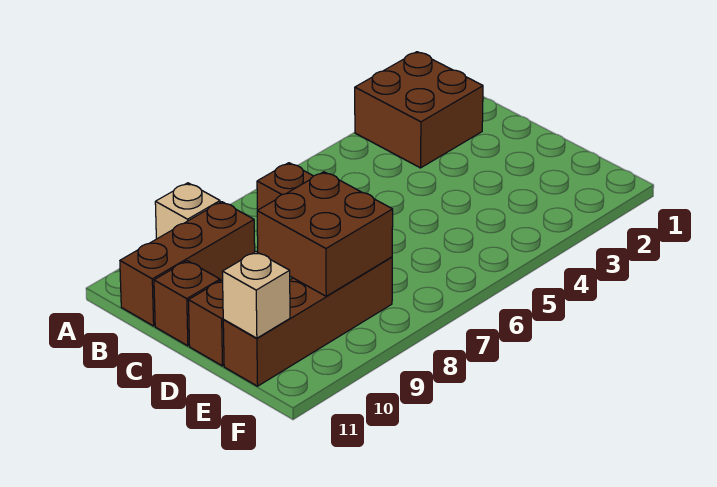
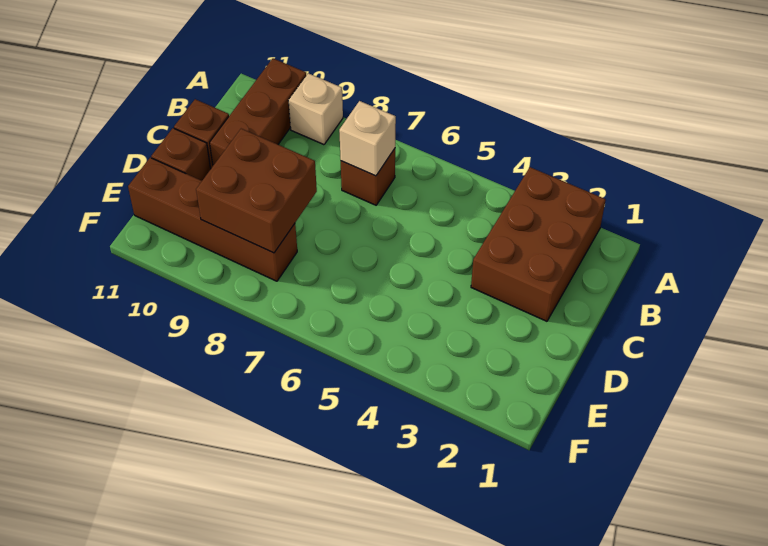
brown brick A2:B3 level 1 -> brown brick A2:C3 level 1
brown brick B9:B11 level 1 -> brown brick A10:C10 level 1
tan brick E11 level 2 -> tan brick B7 level 2

